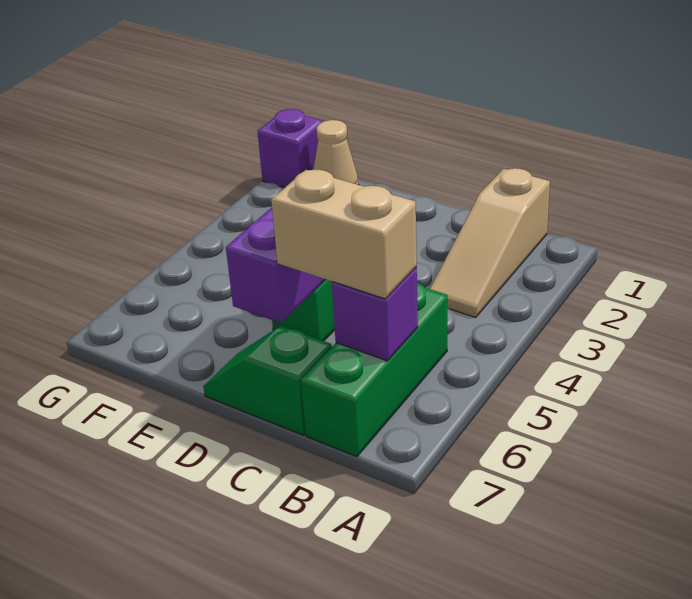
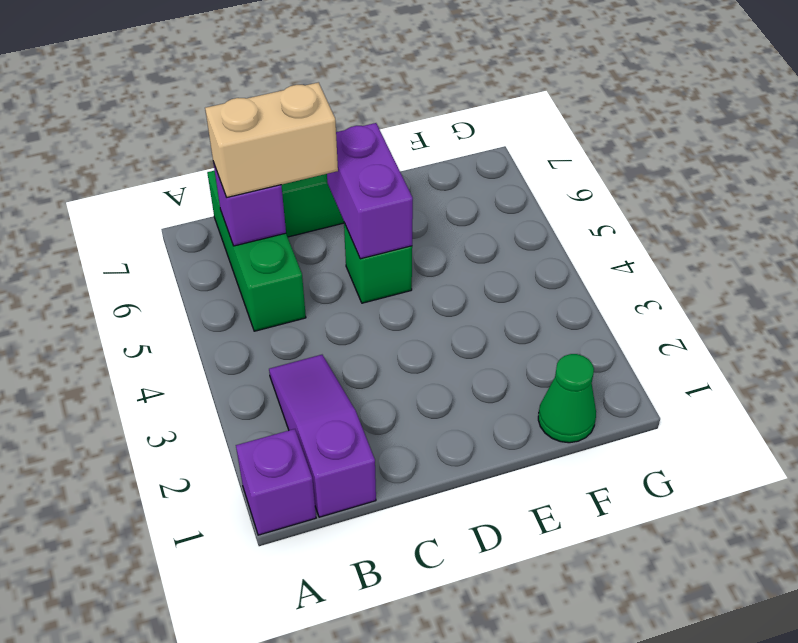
tan slope B1:B3 level 1 top 1 -> purple slope B1:B3 level 1 top 1
tan cone F1 level 1 -> green cone F1 level 1
purple brick G1 level 1 -> purple brick A1 level 1

